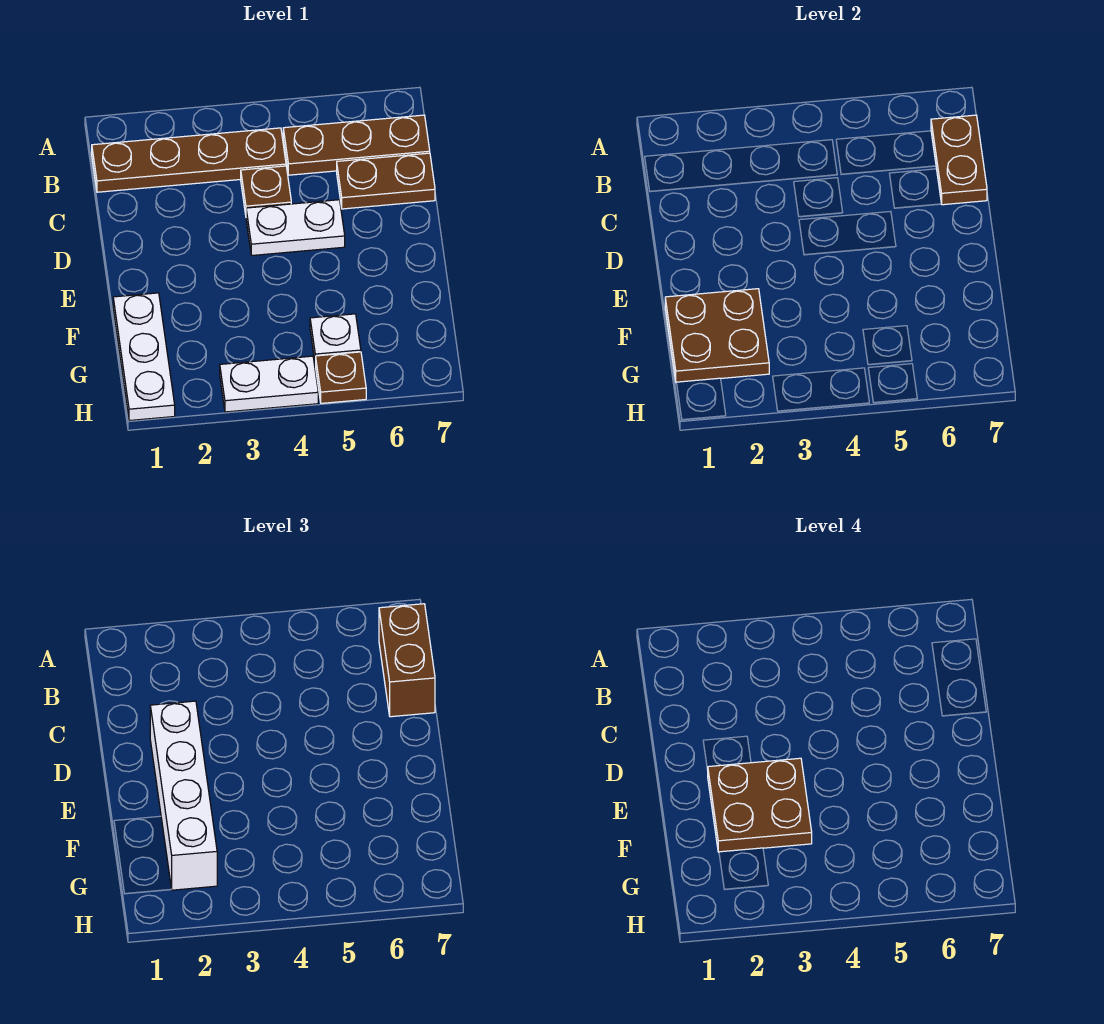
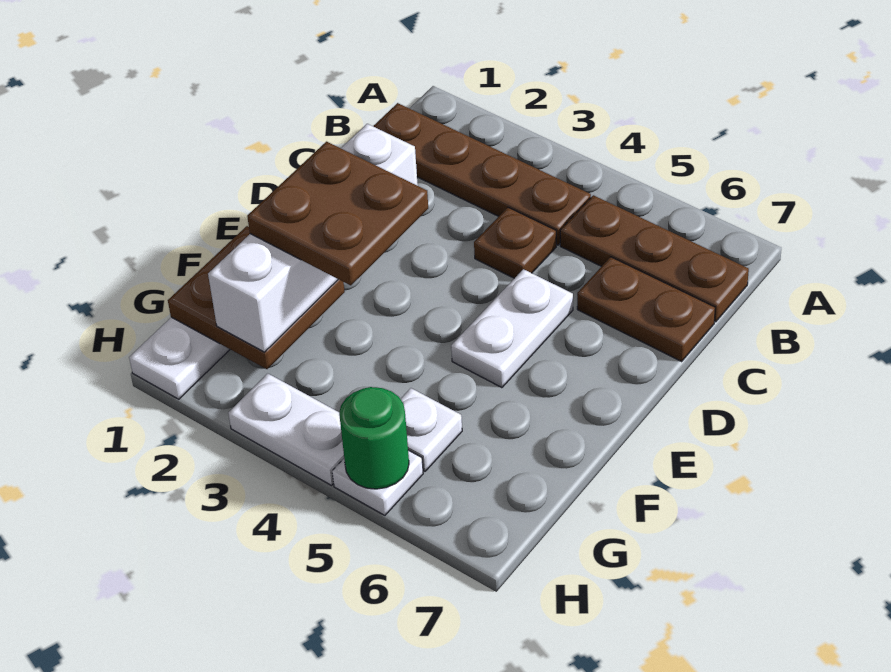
brown plate B7:C7 level 2 -> none
brown brick B7:C7 level 3 -> none
white plate D4:D5 level 1 -> white plate D5:E5 level 1
brown plate H5 level 1 -> white plate H5 level 1
none -> green round brick H5 level 2

